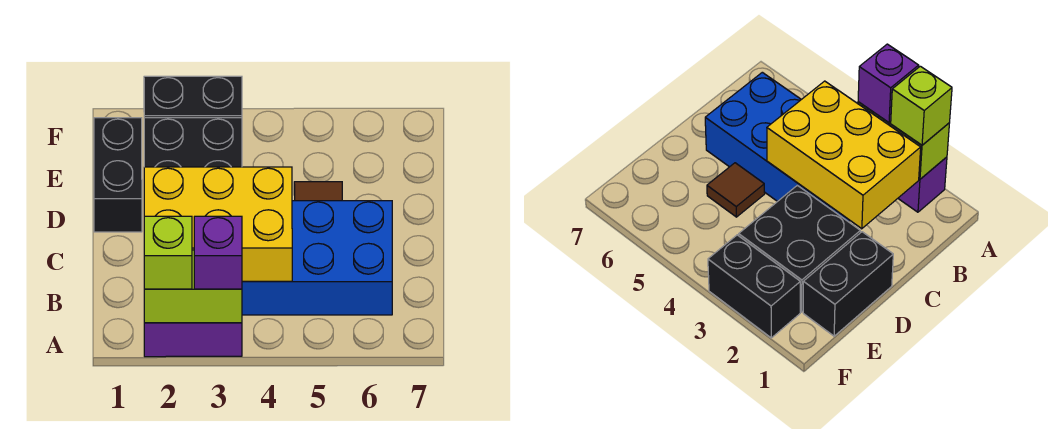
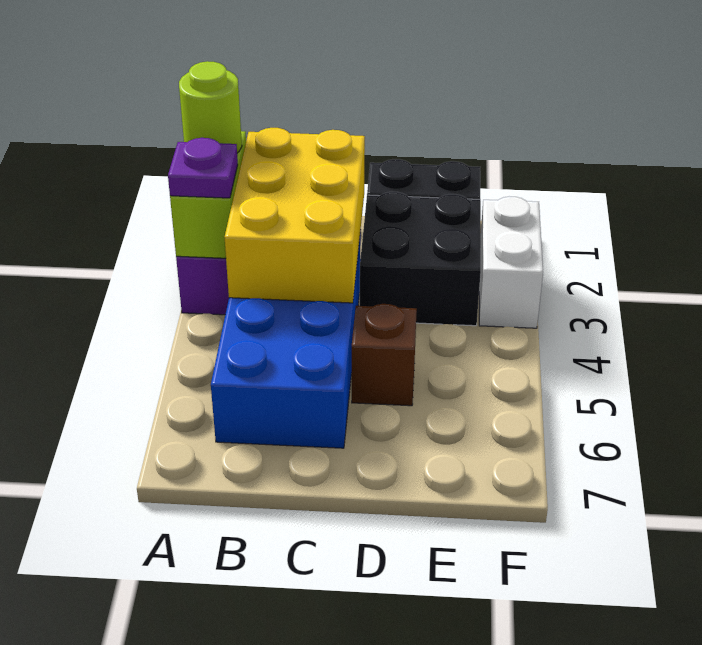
lime brick A2 level 3 -> lime round brick A2 level 3
purple brick A3 level 3 -> purple plate A3 level 3
brown tile D5 level 1 -> brown brick D5 level 1
black brick F2:F3 level 1 -> white brick F2:F3 level 1

